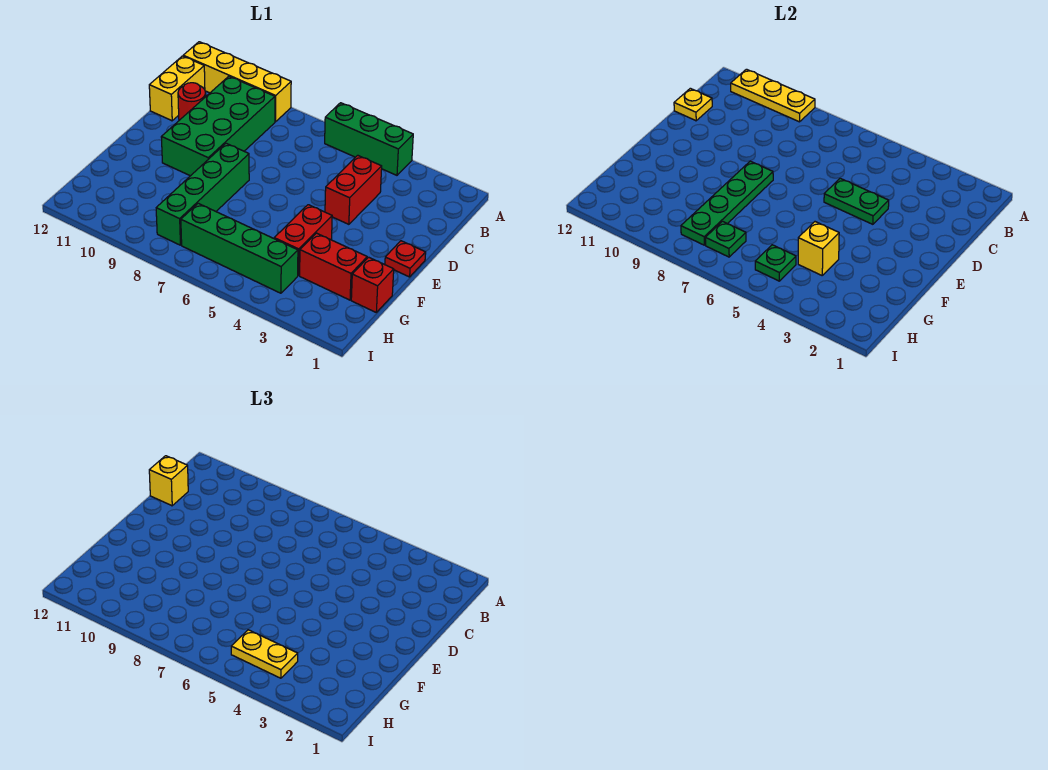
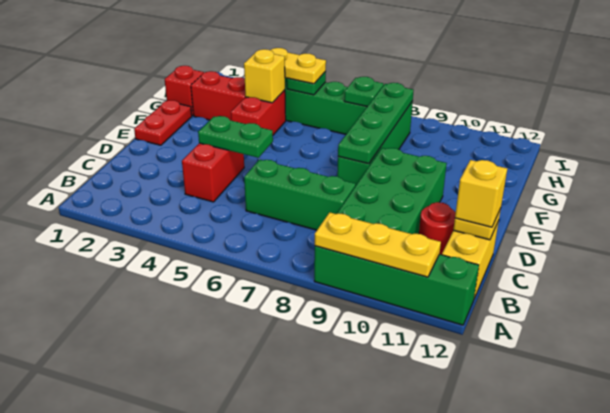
green brick A4:A6 level 1 -> green brick C6:C8 level 1
yellow brick A9:A12 level 1 -> green brick A9:A12 level 1
red plate E1 level 1 -> red plate E1:F1 level 1

